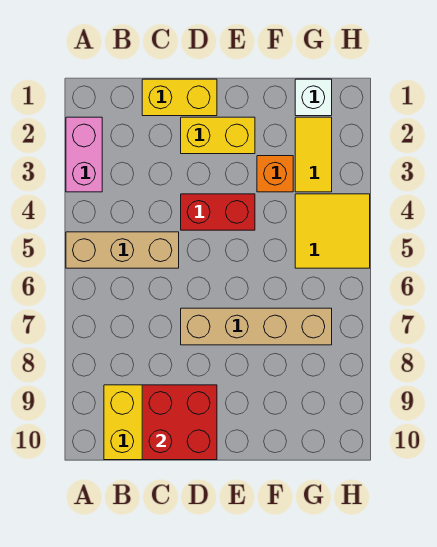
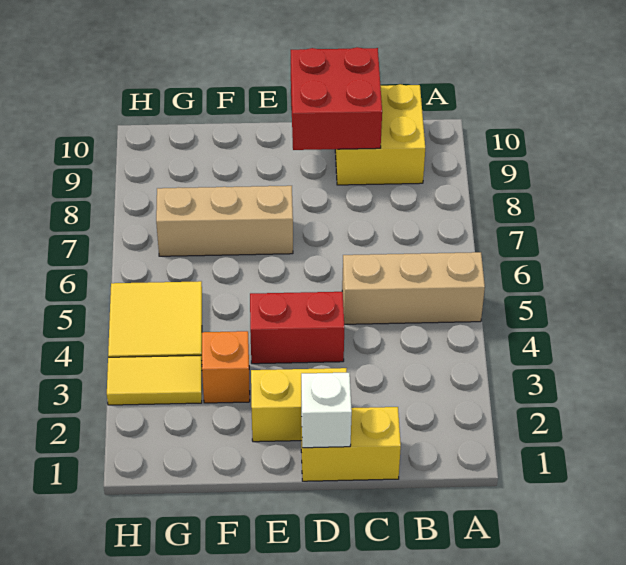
pink brick A2:A3 level 1 -> none
tan brick D7:G7 level 1 -> tan brick E7:G7 level 1
white brick G1 level 1 -> white brick D1 level 2
yellow tile G2:G3 level 1 -> yellow tile G3:H3 level 1

